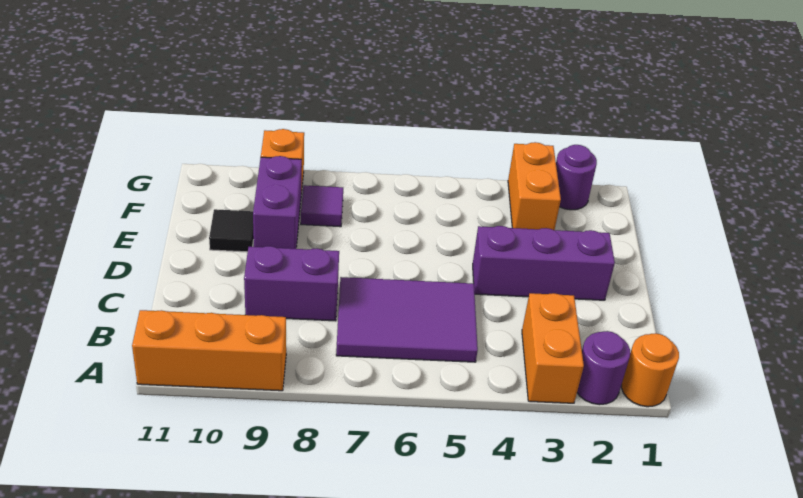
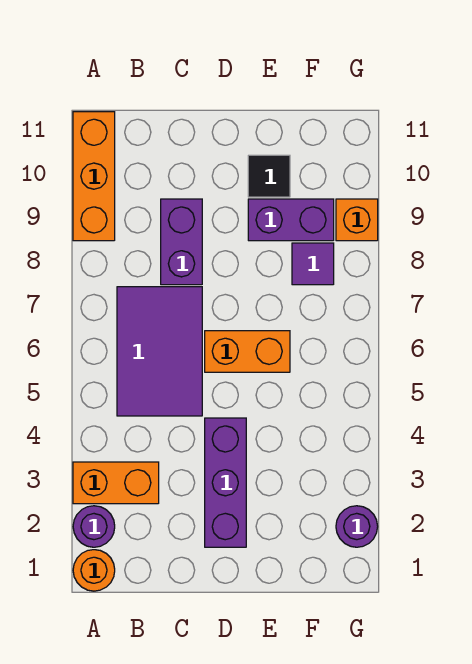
orange brick F3:G3 level 1 -> orange brick D6:E6 level 1

